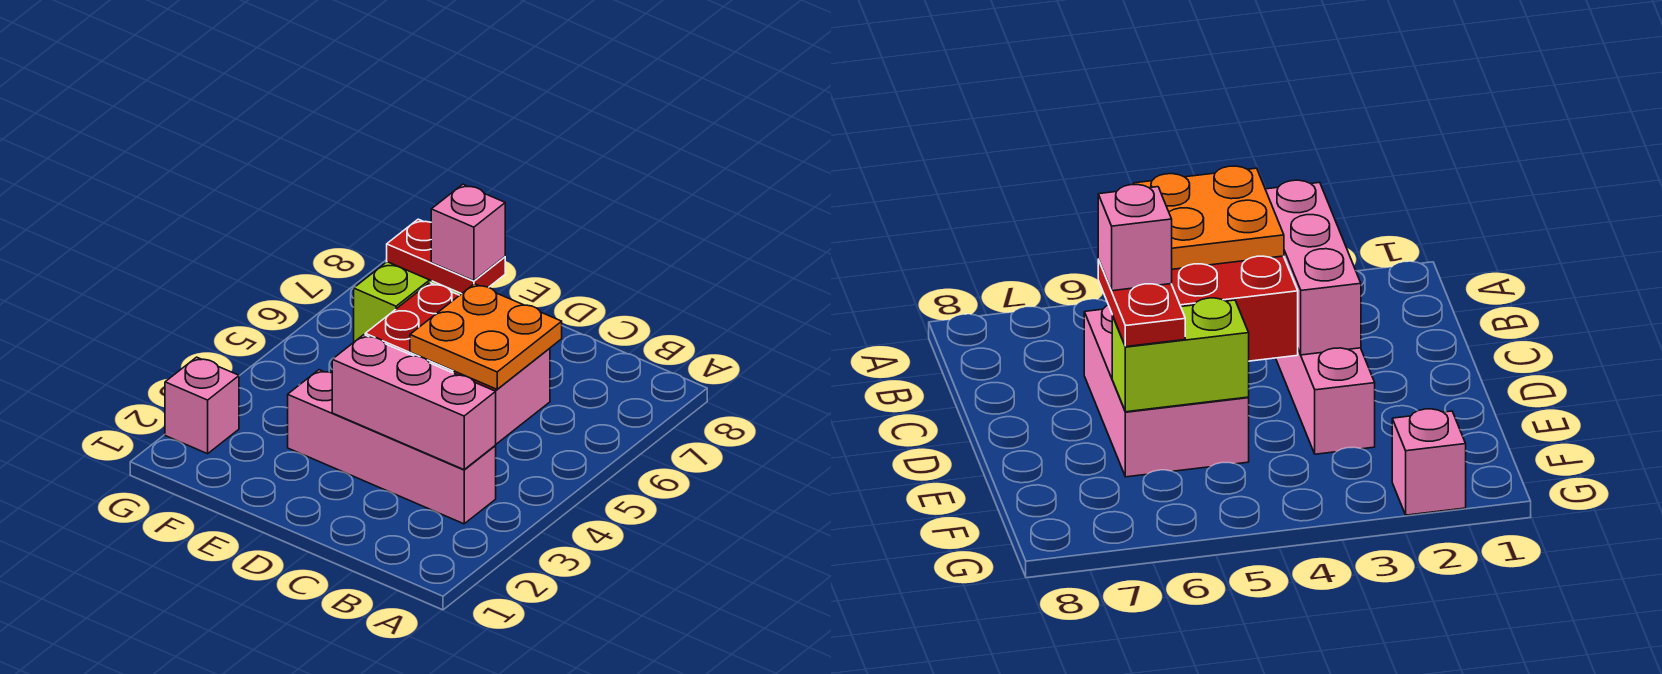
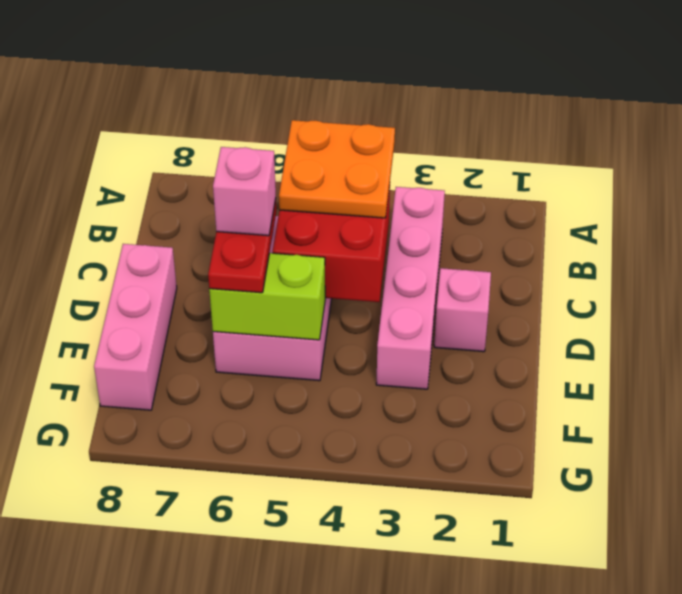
pink brick B3:D3 level 2 -> pink brick D8:F8 level 1
pink brick G2 level 1 -> pink brick D2 level 1

